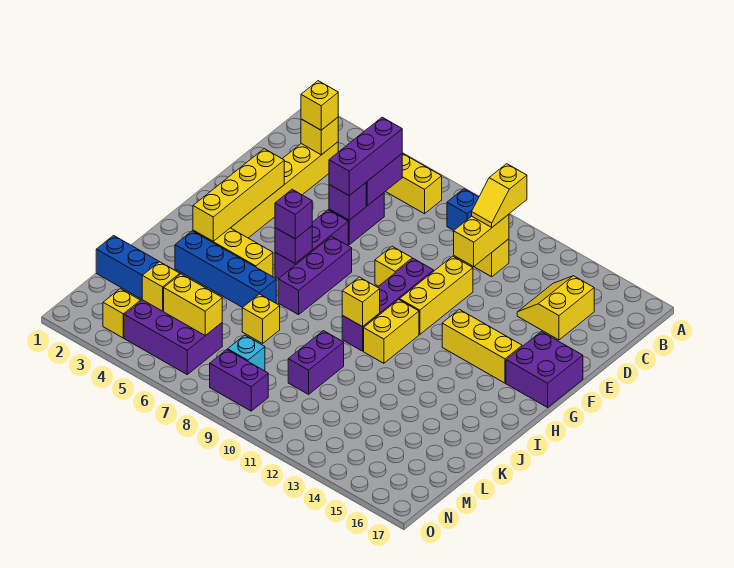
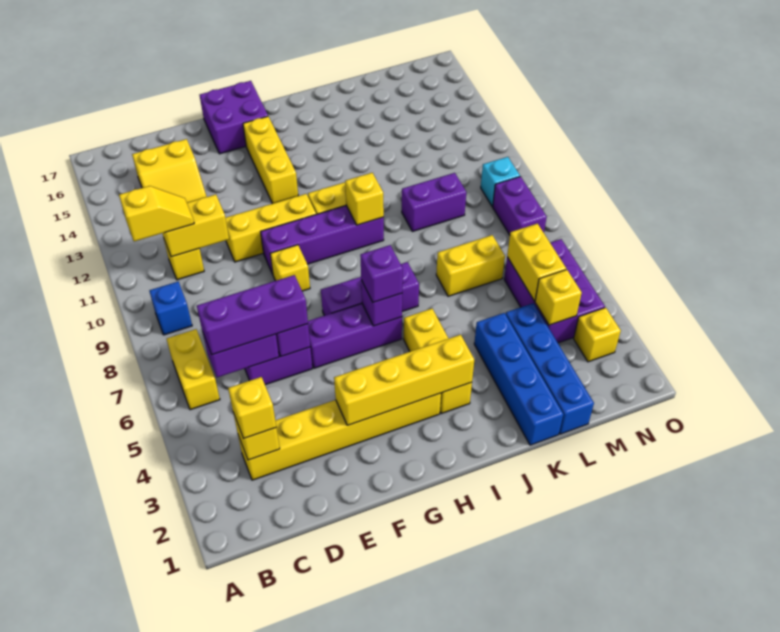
blue brick J3:J6 level 1 -> blue brick K1:K4 level 1
yellow brick K7 level 1 -> yellow brick K7:L7 level 1
cyan brick M8 level 1 -> cyan brick N10 level 1

